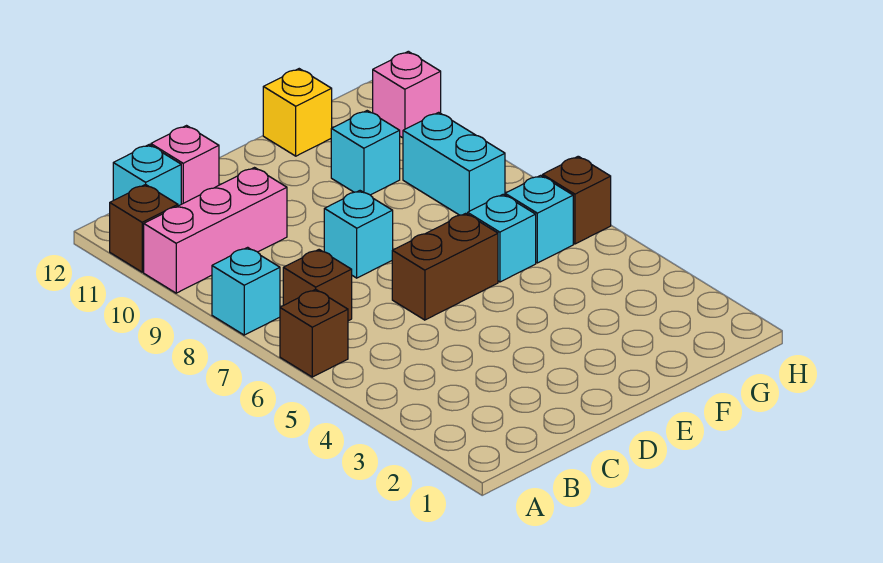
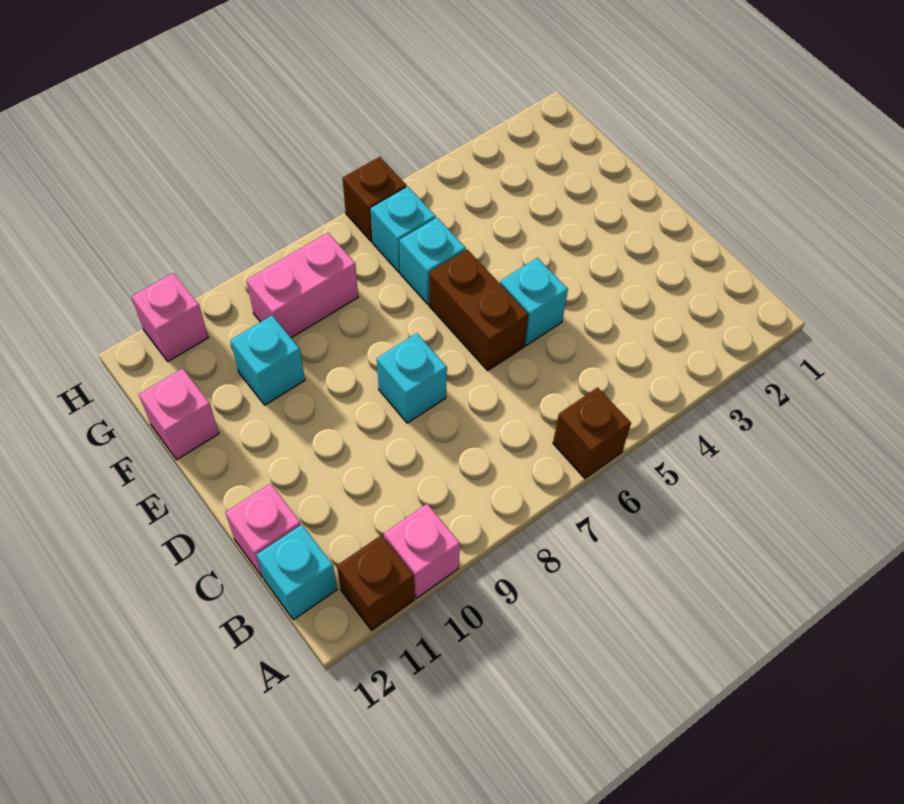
cyan brick A8 level 1 -> cyan brick D5 level 1
pink brick A10:C10 level 1 -> pink brick A10 level 1
brown brick B7 level 1 -> none
yellow brick F12 level 1 -> pink brick F12 level 1
cyan brick G8:G9 level 1 -> pink brick G8:G9 level 1

